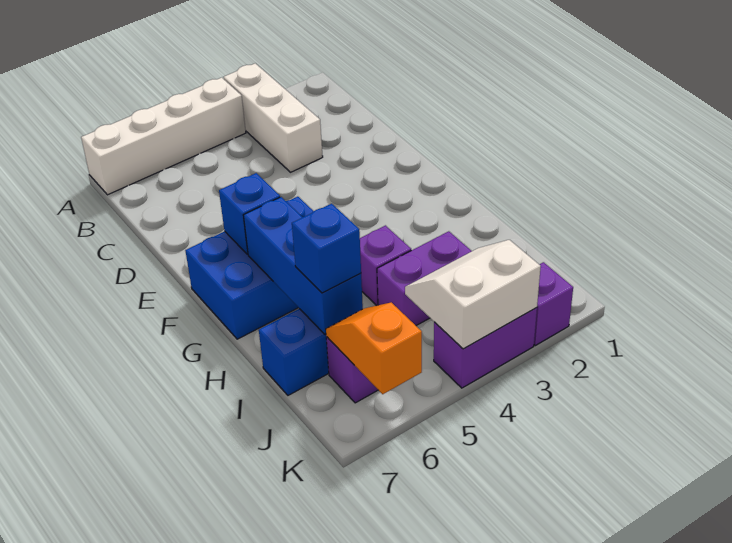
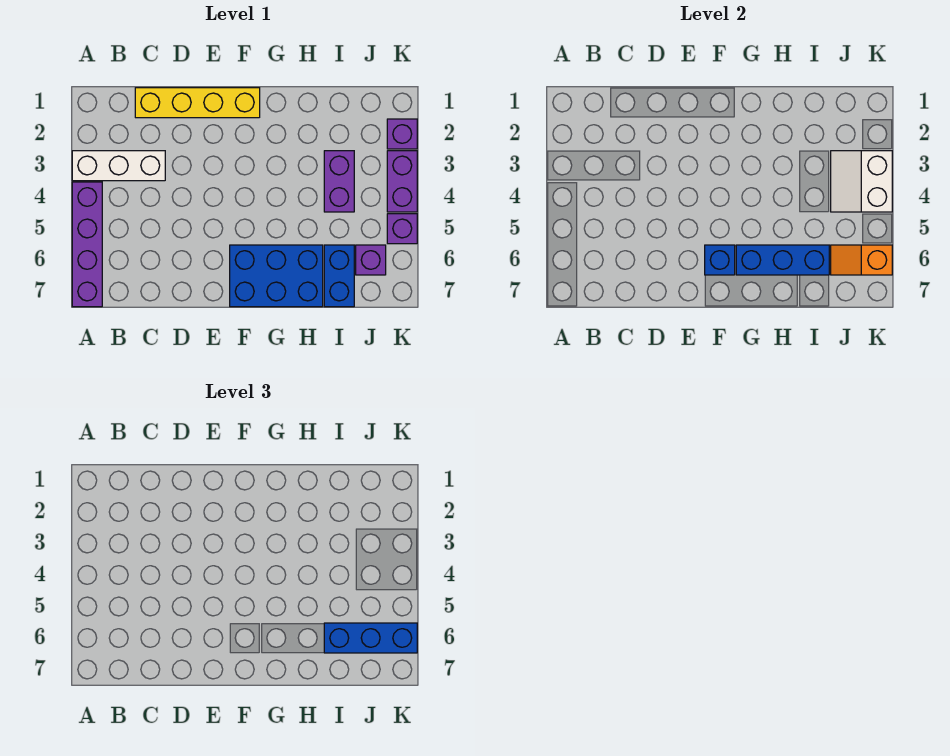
white brick A4:A7 level 1 -> purple brick A4:A7 level 1
none -> yellow brick C1:F1 level 1
blue brick F5:G7 level 1 -> blue brick F6:H7 level 1
purple brick H4 level 1 -> purple brick K5 level 1
blue brick I6 level 3 -> blue brick I6:K6 level 3

